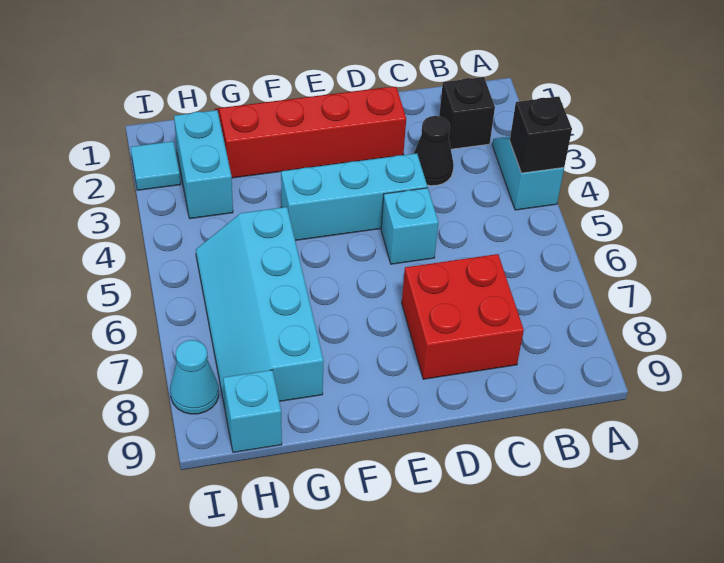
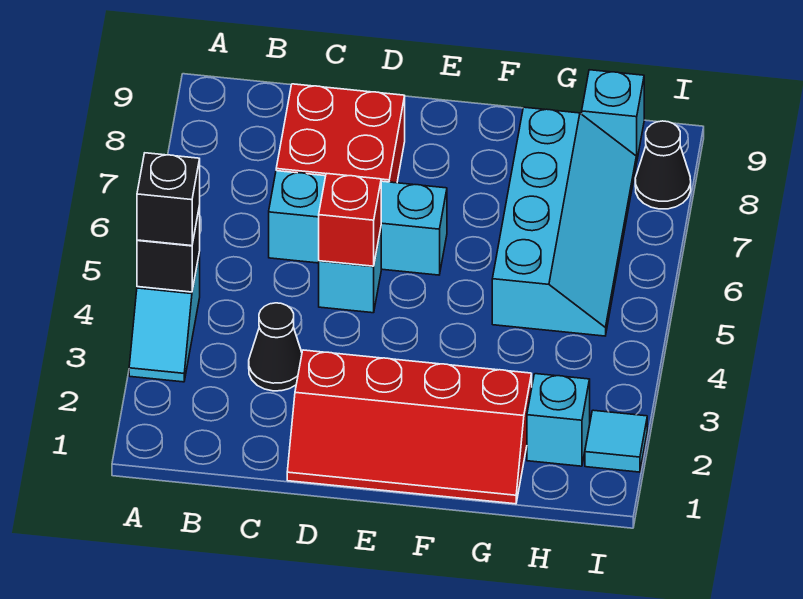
black brick B2 level 1 -> black brick A4 level 3
cyan brick D4:F4 level 1 -> cyan brick C6:E6 level 1
none -> red brick D5 level 2
cyan brick H2:H3 level 1 -> cyan brick H2 level 1
cyan cone I8 level 1 -> black cone I8 level 1

